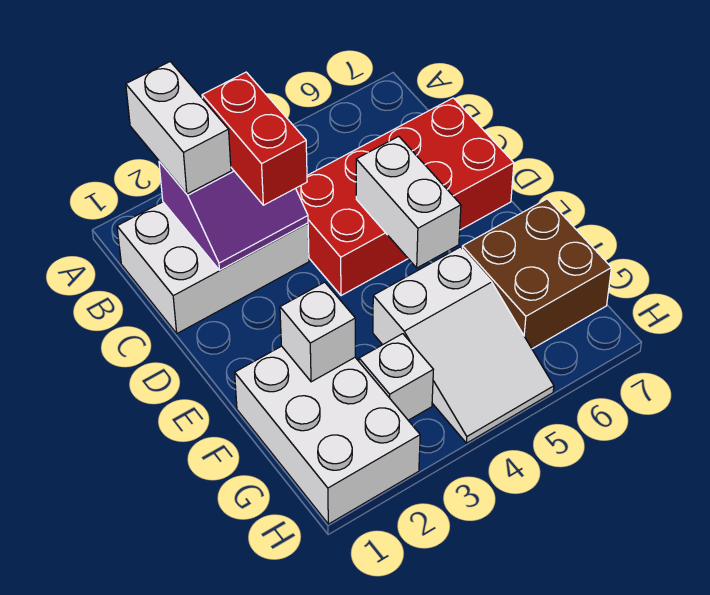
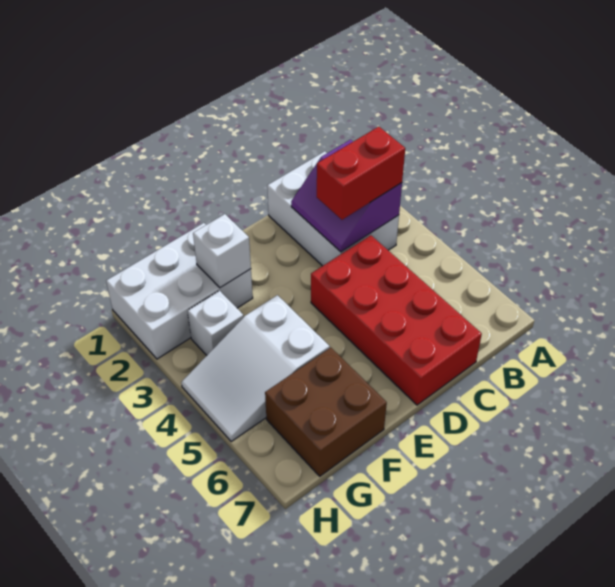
white brick A2:B2 level 3 -> none
white brick D5:E5 level 2 -> none

